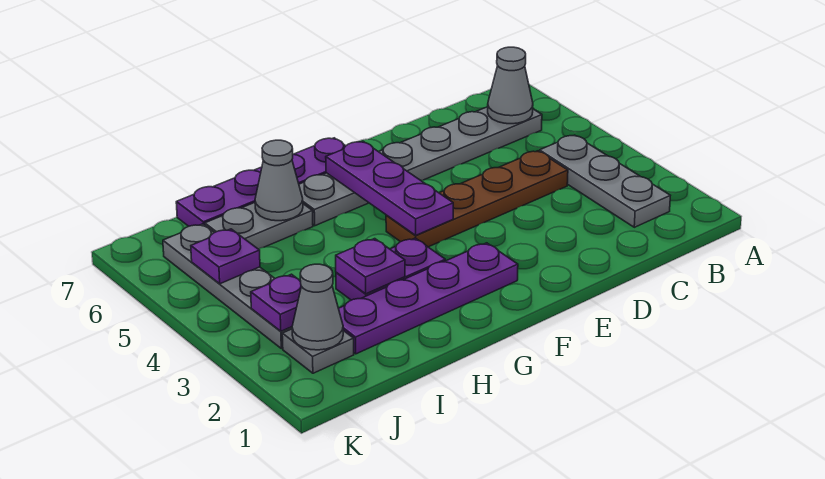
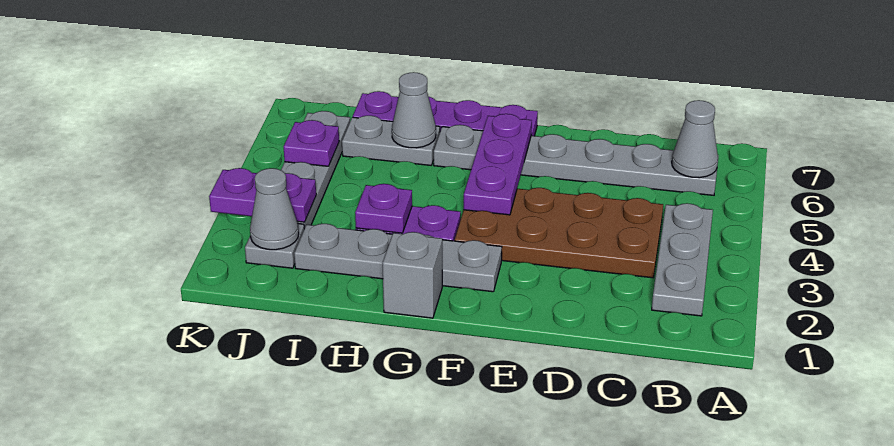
brown plate C4:F4 level 1 -> brown plate C3:F4 level 1
purple plate F2:I2 level 1 -> grey plate F2:I2 level 1
none -> grey brick G1 level 1
purple plate J3 level 2 -> purple plate J3:K3 level 2

